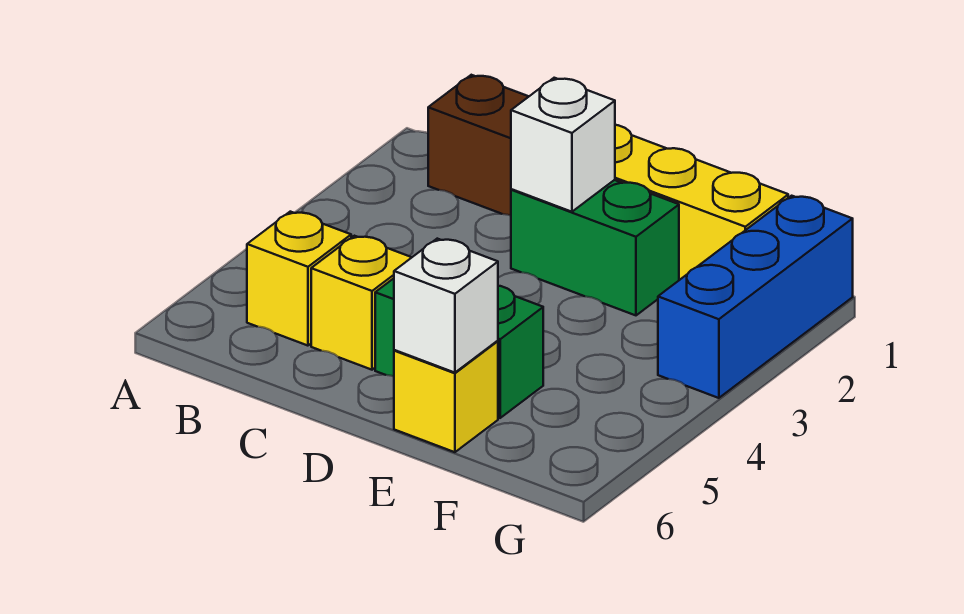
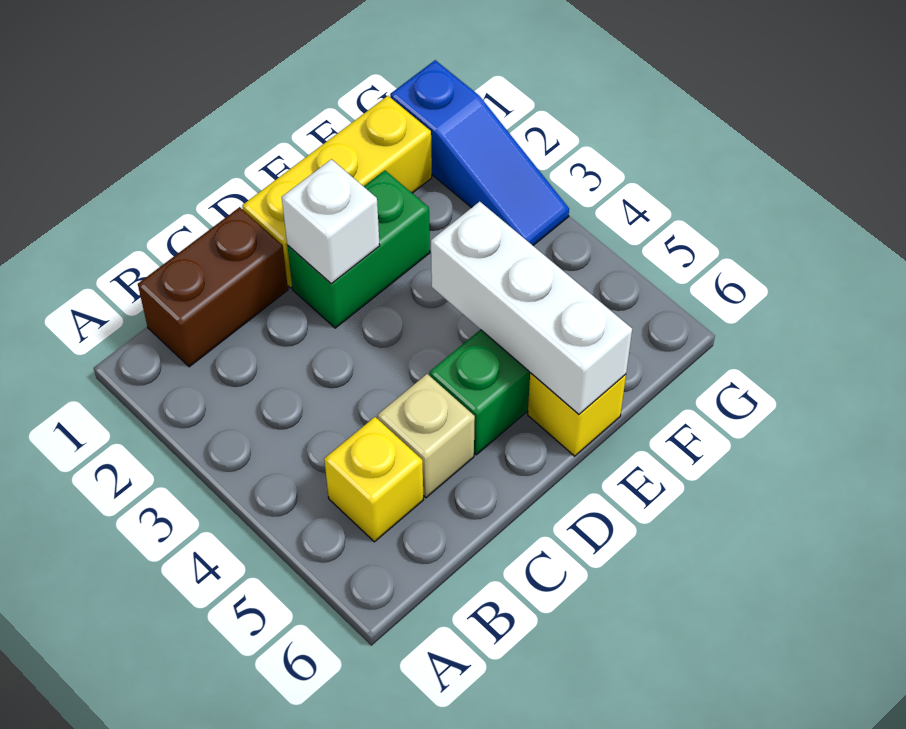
yellow brick C5 level 1 -> tan brick C5 level 1
white brick E6 level 2 -> white brick E4:E6 level 2
blue brick G1:G3 level 1 -> blue slope G1:G3 level 1 top 1

